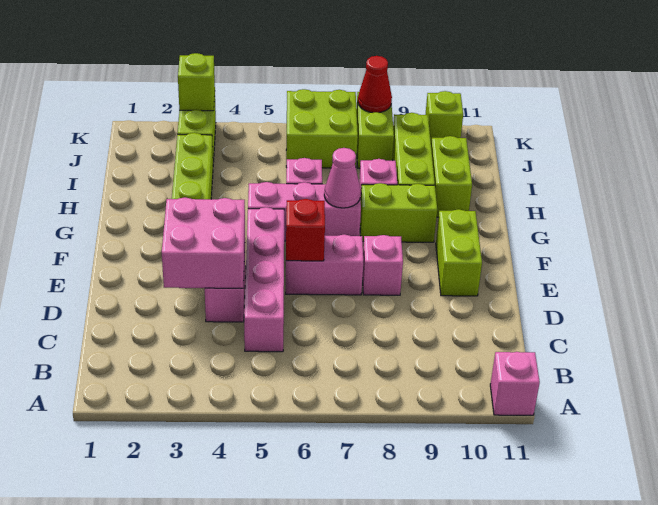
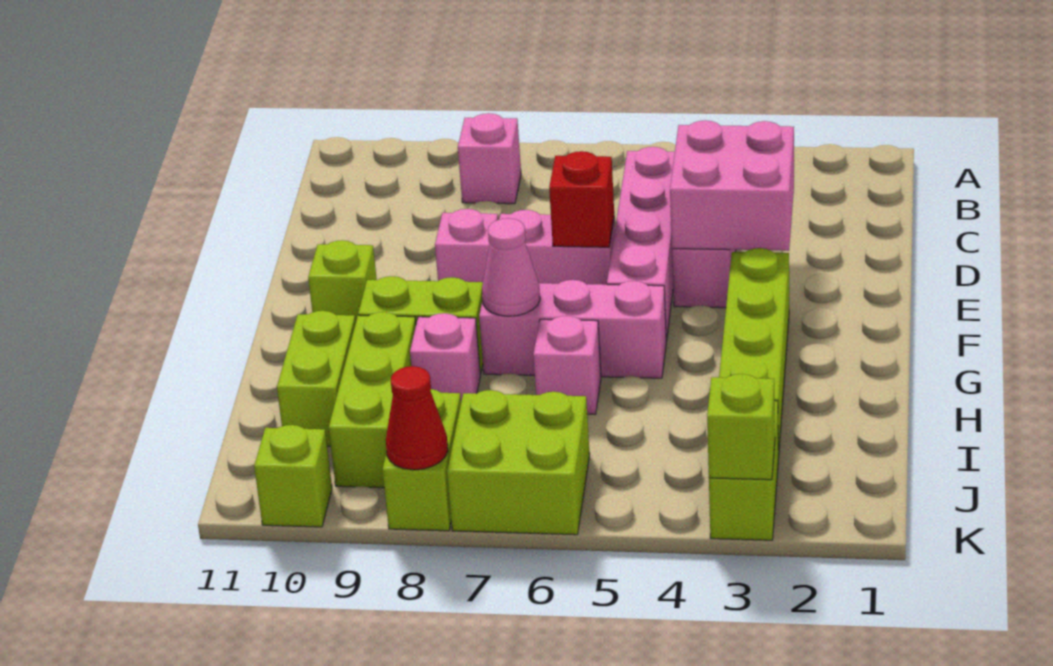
pink brick A11 level 1 -> pink brick B8 level 1
lime brick E10:F10 level 1 -> lime brick F10 level 1

